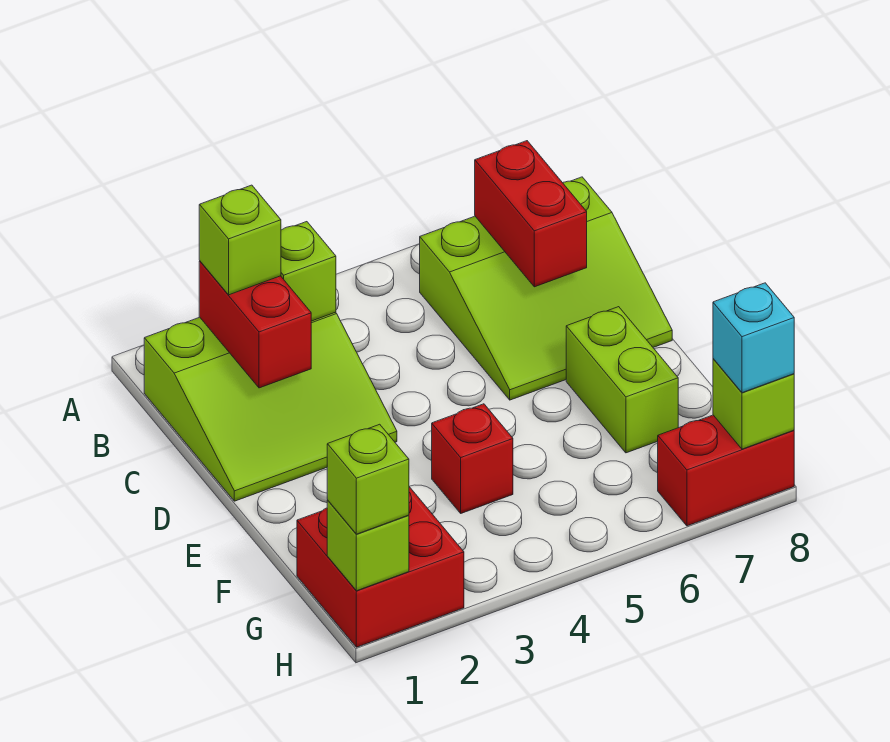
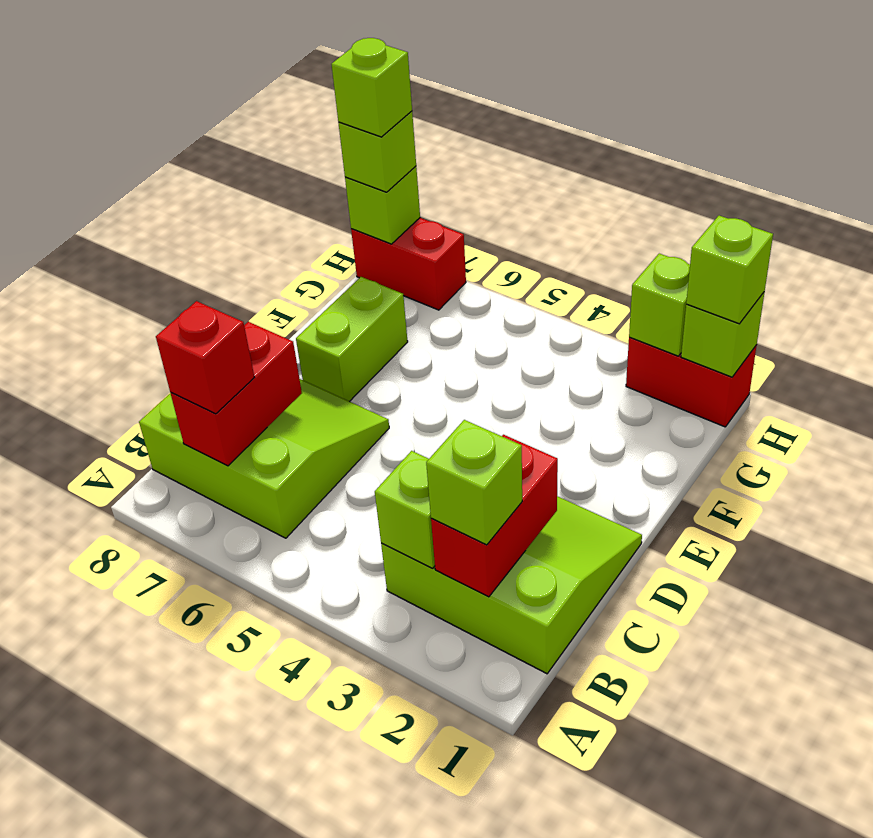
red brick F4 level 1 -> red brick B7 level 3
red brick G1:H2 level 1 -> red brick H1:H2 level 1
none -> lime brick H2 level 2
cyan brick H8 level 3 -> lime brick H8 level 3
none -> lime brick H8 level 4

